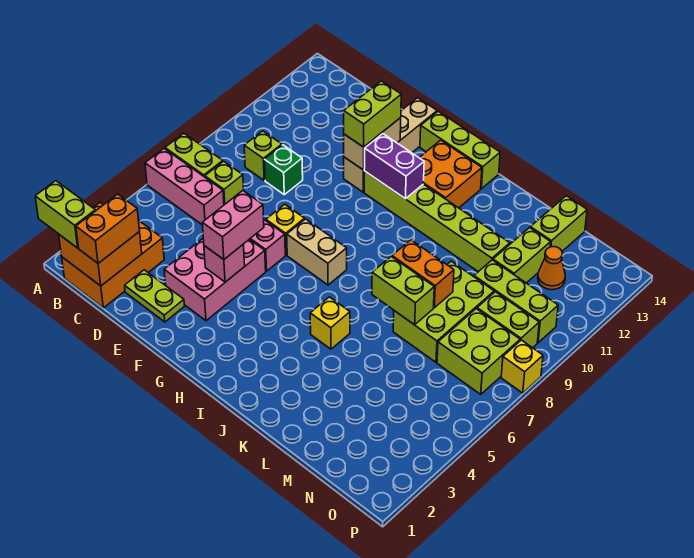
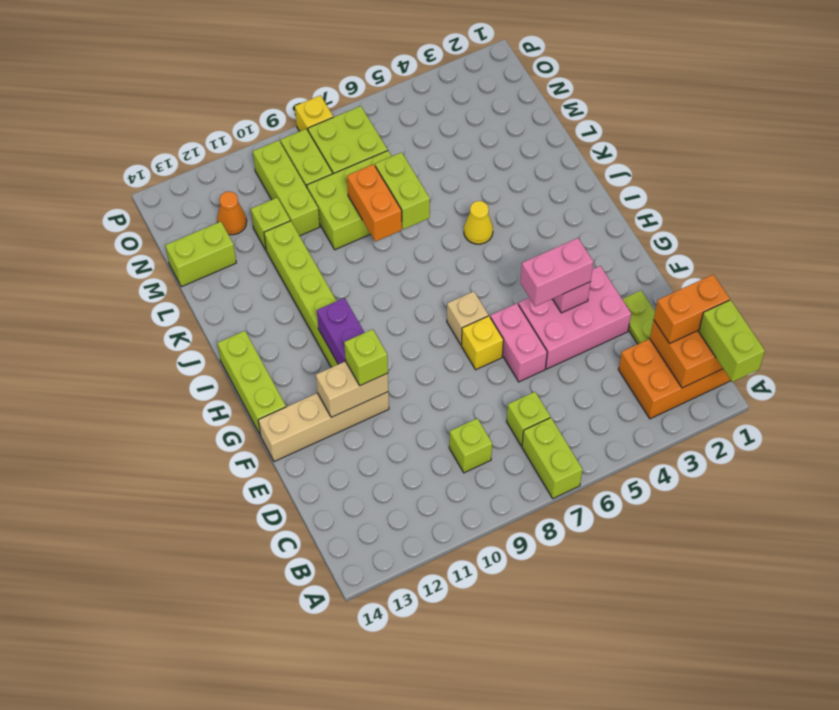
pink brick A6:C6 level 1 -> none
green brick D9 level 1 -> none
lime brick F11:F12 level 3 -> lime brick F11 level 3
tan brick G7:H7 level 1 -> tan brick G7 level 1
orange brick H12:I13 level 1 -> none
yellow brick J5 level 1 -> yellow cone J5 level 1
lime brick M11:M12 level 1 -> lime brick M11 level 1

